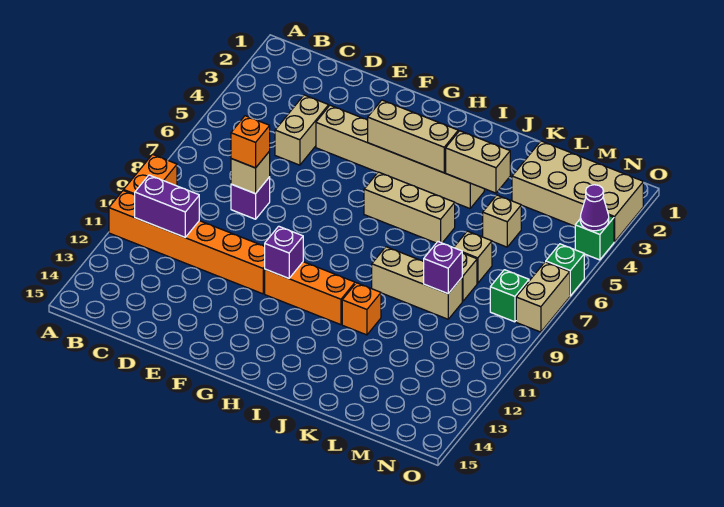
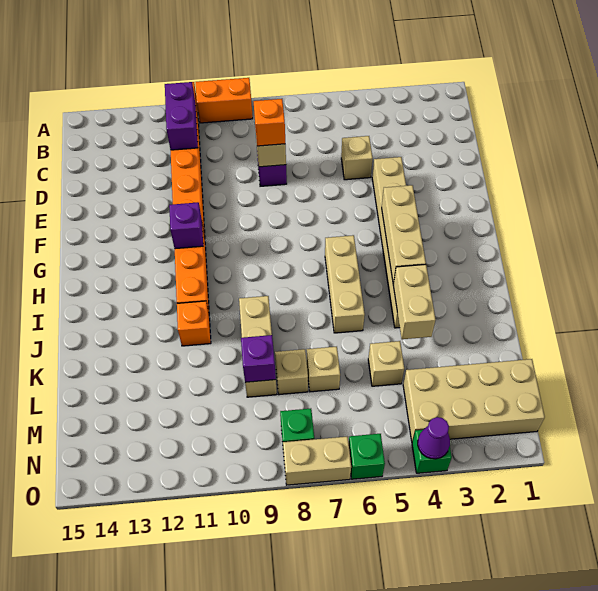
tan brick D4:D5 level 1 -> tan brick D5 level 1
tan brick L2:O3 level 1 -> tan brick M1:N4 level 1

